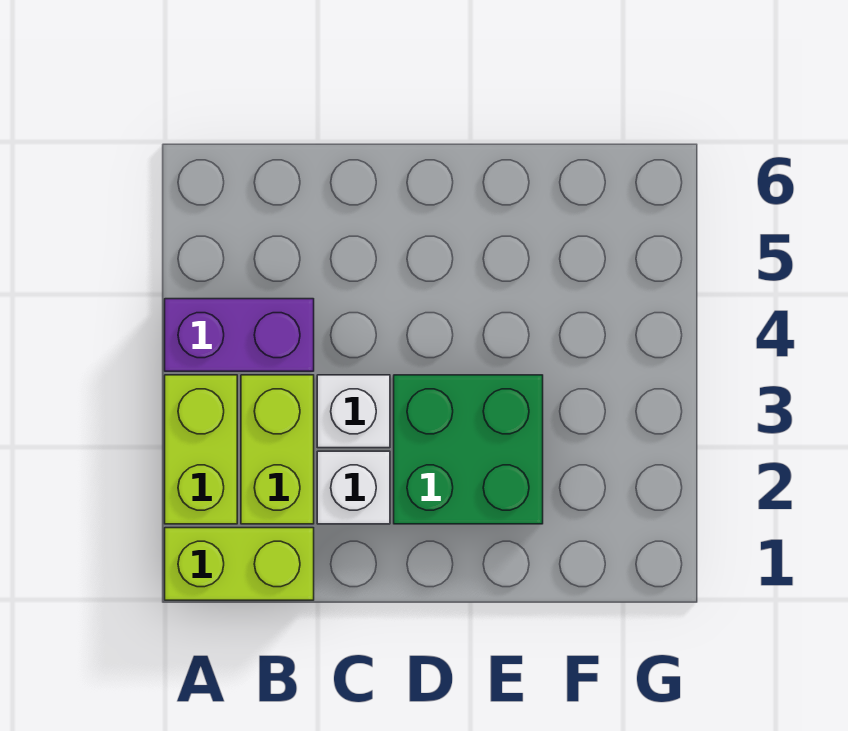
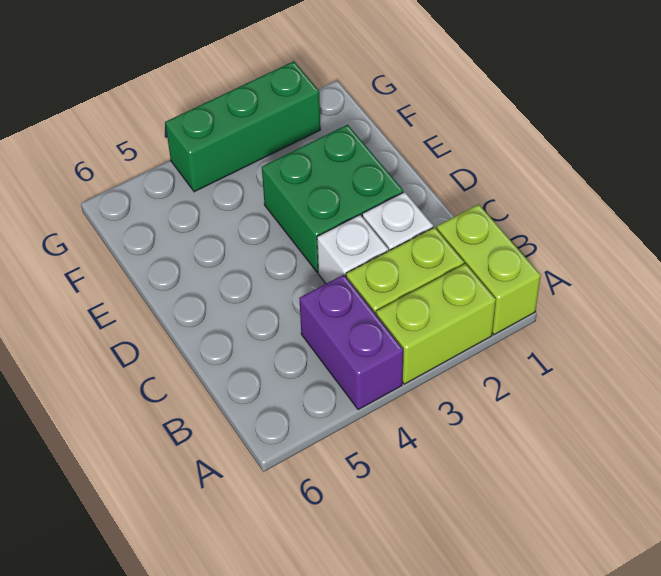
none -> green brick G2:G4 level 1

